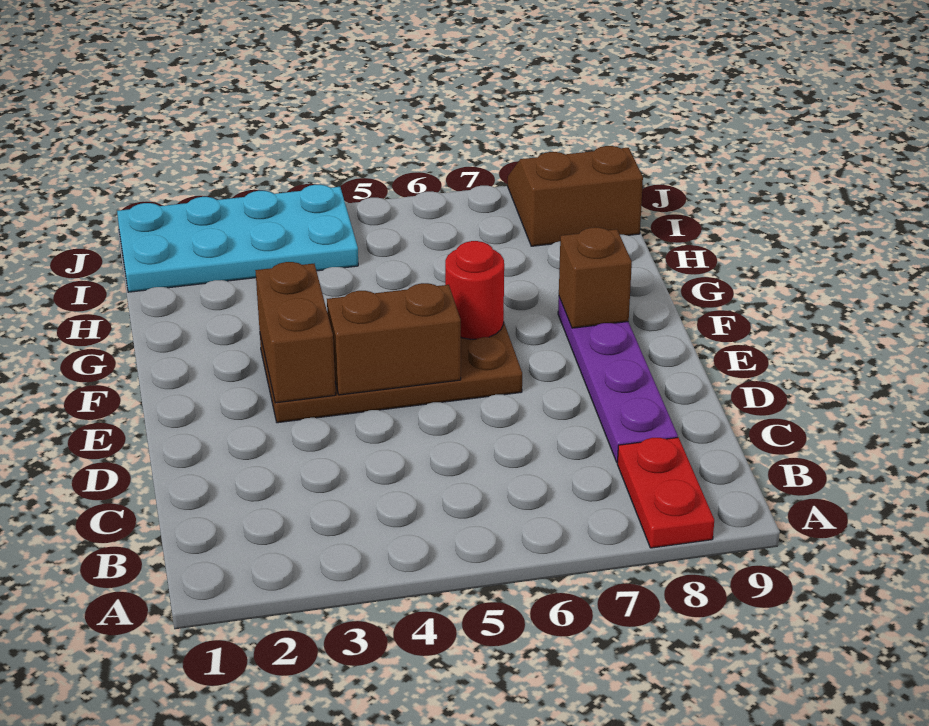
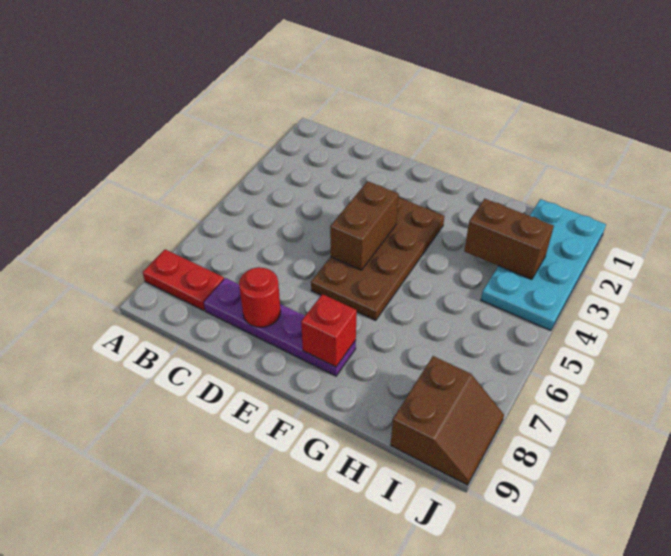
brown brick E3:F3 level 2 -> brown brick H3:I3 level 2
red round brick F6 level 2 -> red round brick D8 level 2
brown brick F8 level 2 -> red brick F8 level 2

